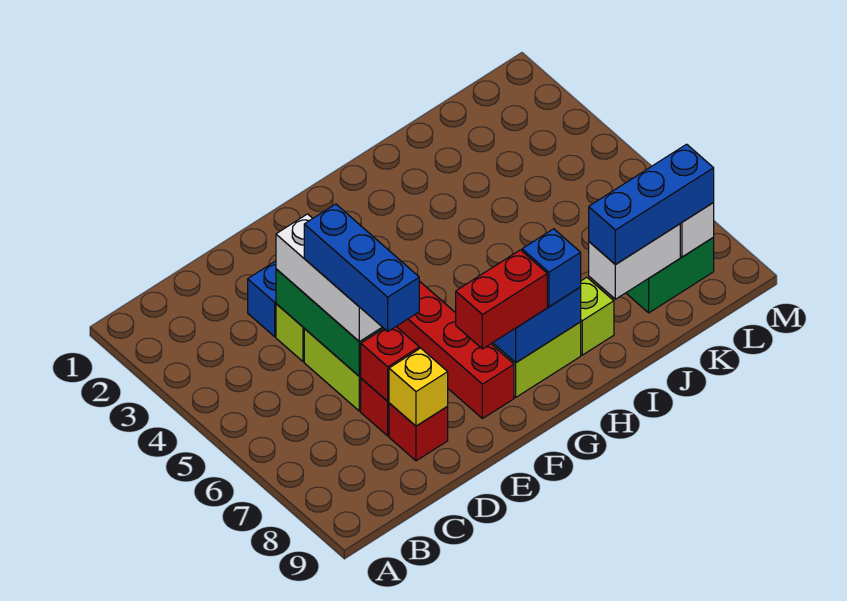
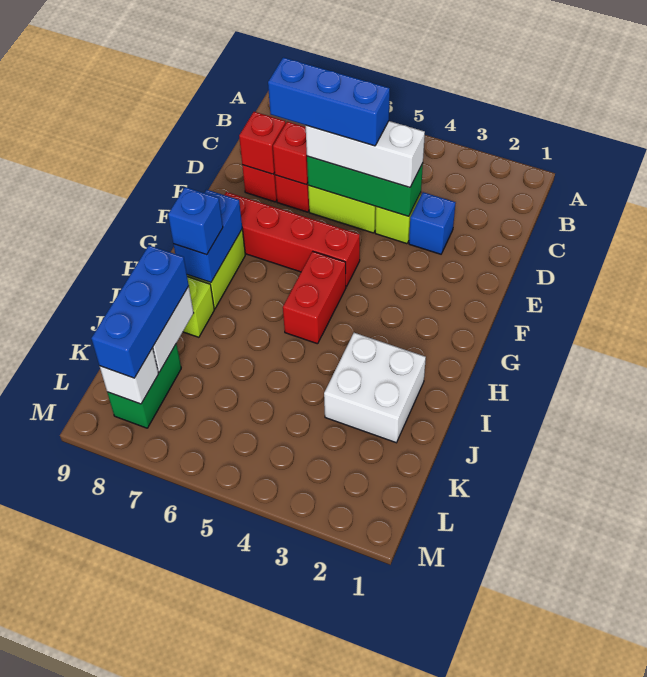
yellow brick D8 level 2 -> red brick D8 level 2
red brick F8:G8 level 3 -> red brick G5:H5 level 1
none -> white brick I2:J3 level 1

